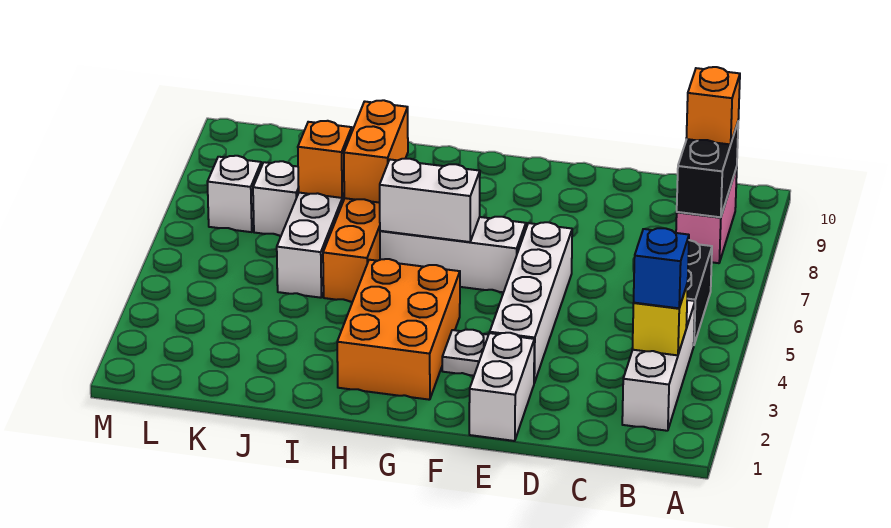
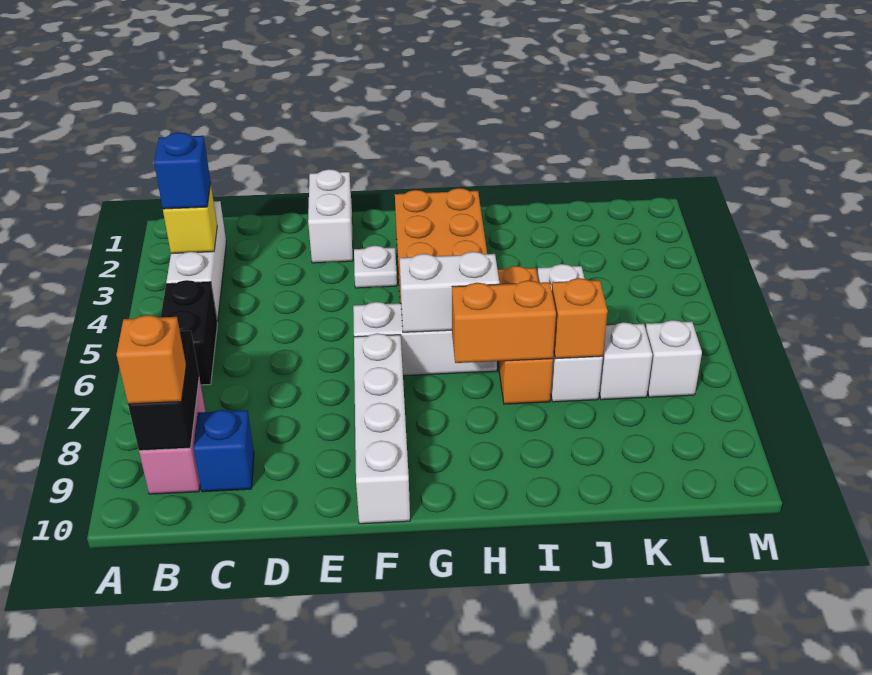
none -> blue brick C9 level 1
white brick E3:E6 level 1 -> white brick F7:F10 level 1
orange brick I7:I8 level 2 -> orange brick H7:I7 level 2

